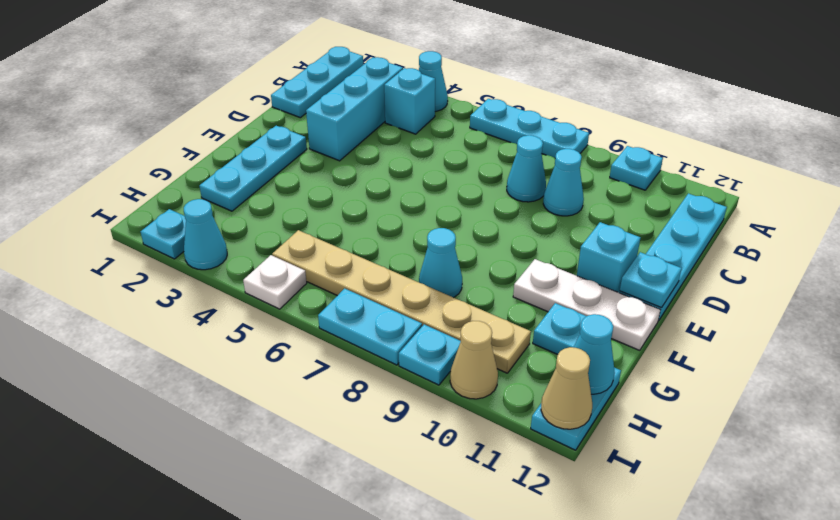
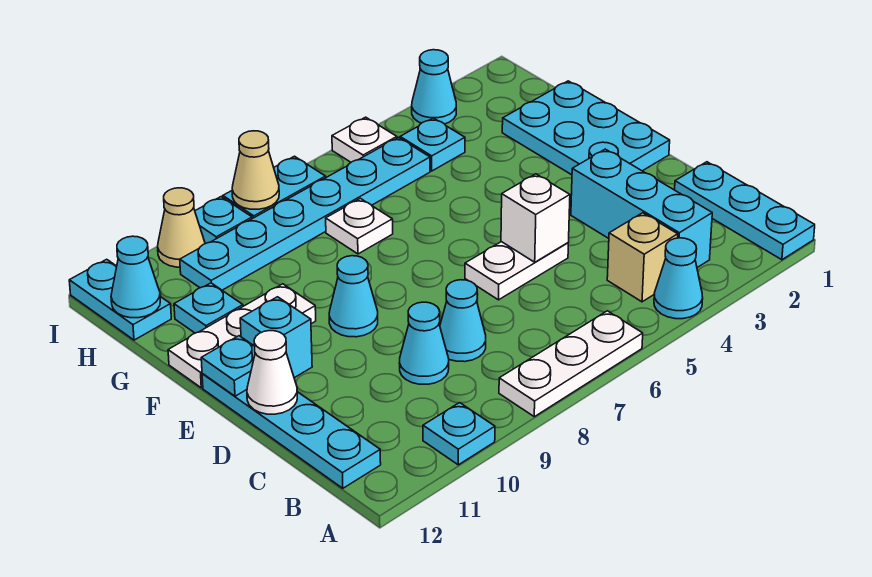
cyan plate A6:A8 level 1 -> white plate A6:A8 level 1
cyan brick B4 level 1 -> tan brick B4 level 1
none -> white plate D5:D6 level 1
none -> white brick D5 level 2
none -> white cone D12 level 2
cyan plate E2:G2 level 1 -> cyan plate E1:G2 level 1
none -> white plate G7 level 1
cyan cone G8 level 1 -> cyan cone E9 level 1
tan plate H5:H10 level 1 -> cyan plate H5:H10 level 1
cyan plate I2 level 1 -> cyan plate H4 level 1
tan cone I12 level 2 -> tan cone I8 level 2

